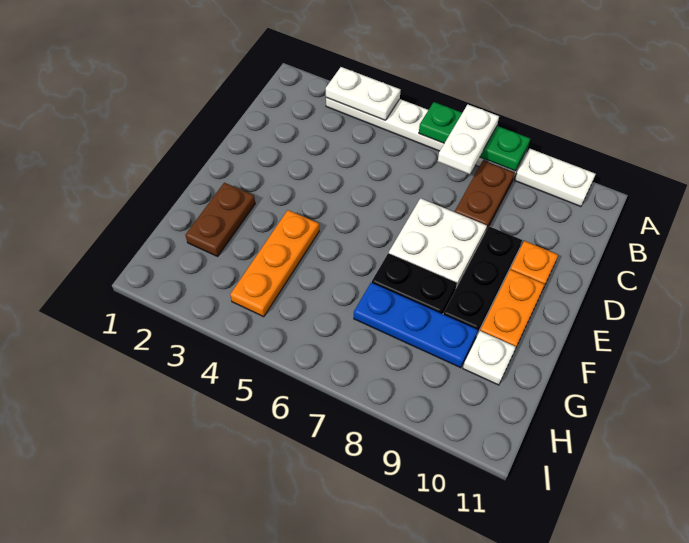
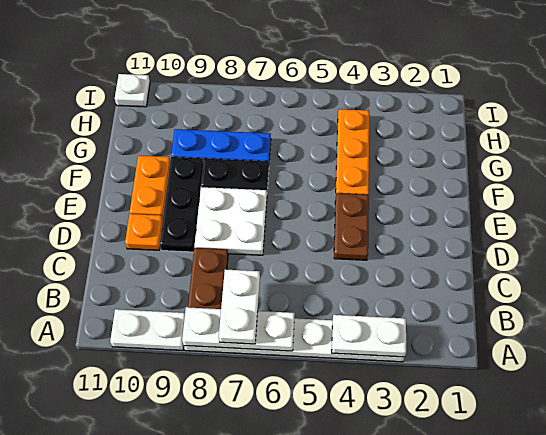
green plate A6:A8 level 2 -> white plate A6:A8 level 2
brown plate F2:G2 level 1 -> brown plate D4:E4 level 1
white plate G10 level 1 -> white plate I11 level 1

